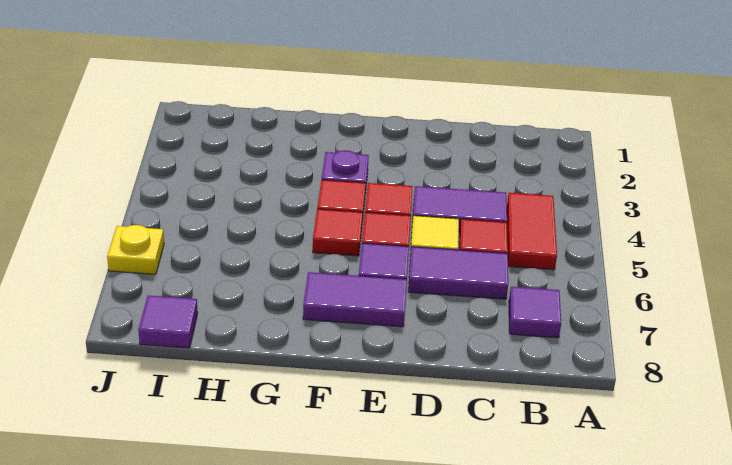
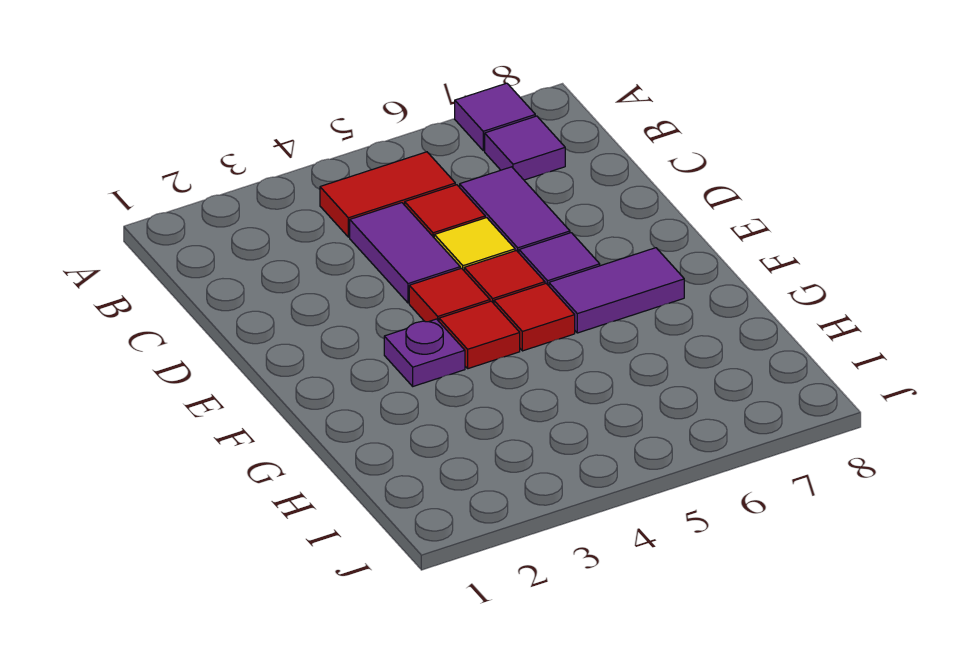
purple tile E7:F7 level 1 -> purple tile F6:F7 level 1
purple tile I8 level 1 -> purple tile A7 level 1
yellow plate J6 level 1 -> none

